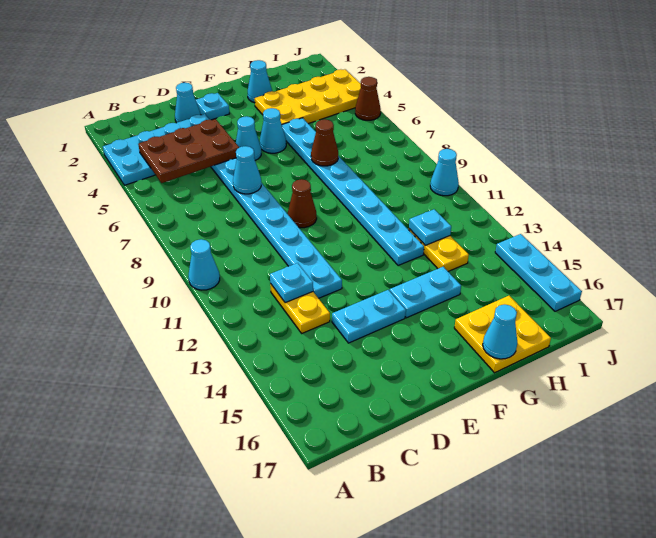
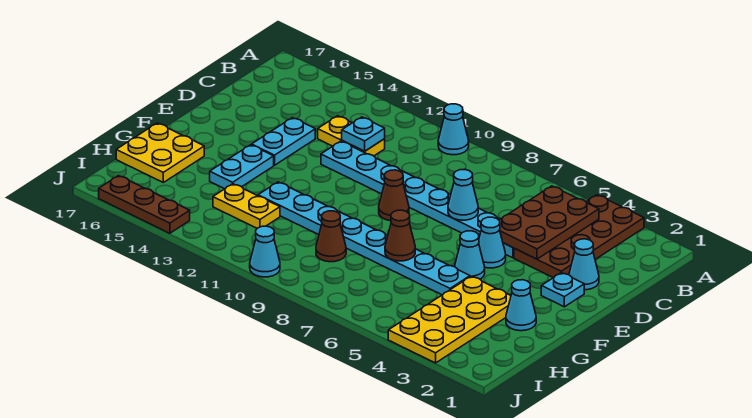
cyan plate A3:D4 level 1 -> brown plate A3:D4 level 1
cyan cone G17 level 2 -> none
cyan plate H12 level 2 -> none
brown cone J5 level 1 -> brown cone H9 level 1
cyan plate J14:J16 level 1 -> brown plate J14:J16 level 1

